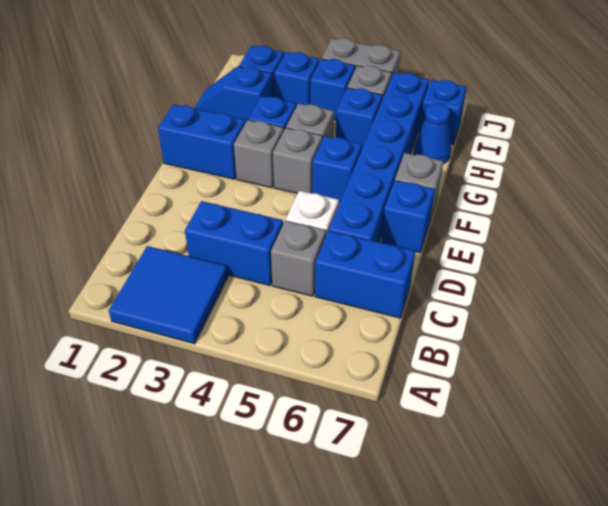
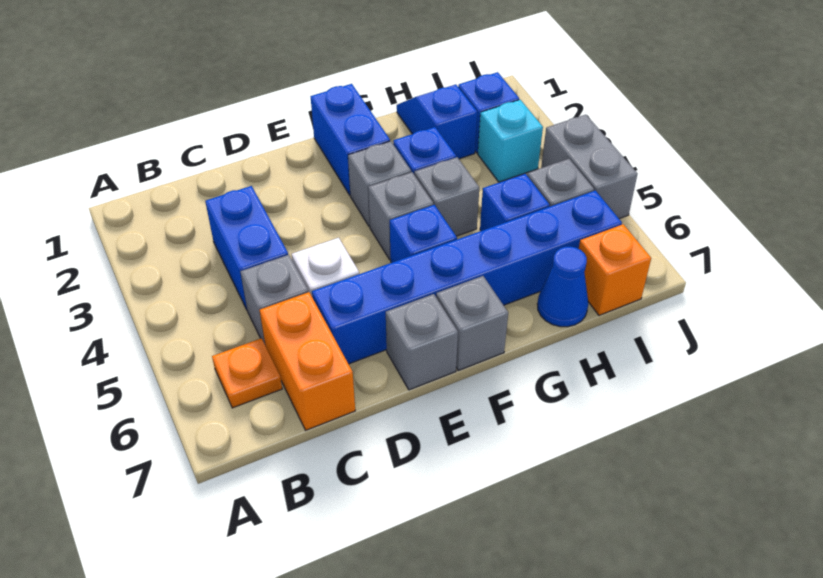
blue tile A2:B3 level 1 -> none
none -> orange plate B6 level 1
blue brick C6:C7 level 1 -> orange brick C6:C7 level 1
blue brick E7 level 1 -> grey brick E7 level 1
blue brick I3 level 1 -> cyan brick I3 level 1
blue brick I4 level 1 -> none
blue brick I7 level 1 -> orange brick I7 level 1

